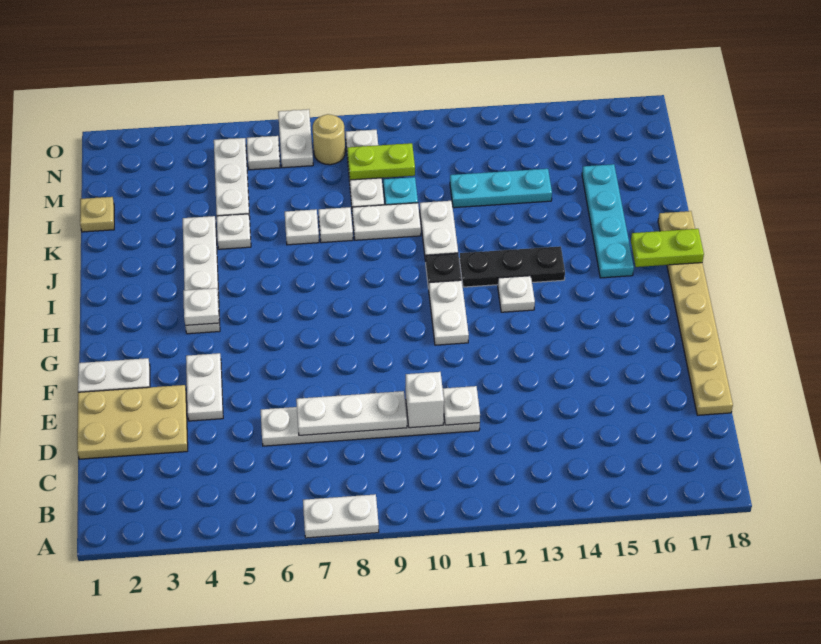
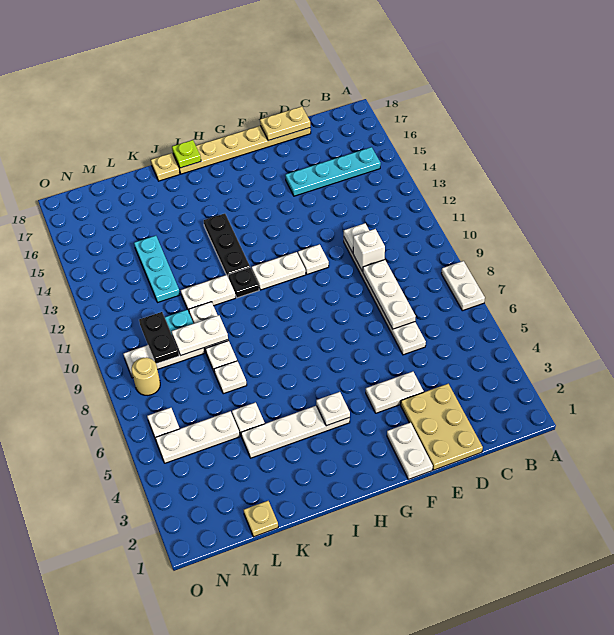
none -> tan plate D18:E18 level 2
white plate H13 level 1 -> white plate F11 level 1
cyan plate I16:L16 level 1 -> cyan plate B15:E15 level 1
lime plate I17:I18 level 2 -> lime plate I18 level 2
lime plate M9:M10 level 2 -> black plate M9:M10 level 2
white plate N7:O7 level 1 -> white plate K9:L9 level 2

